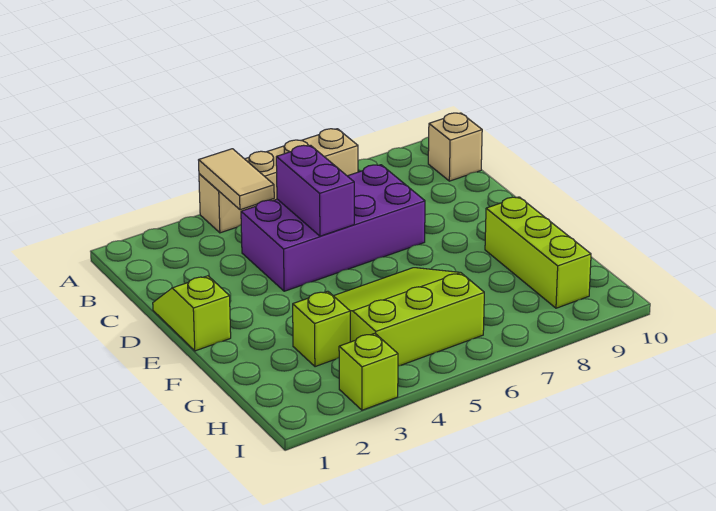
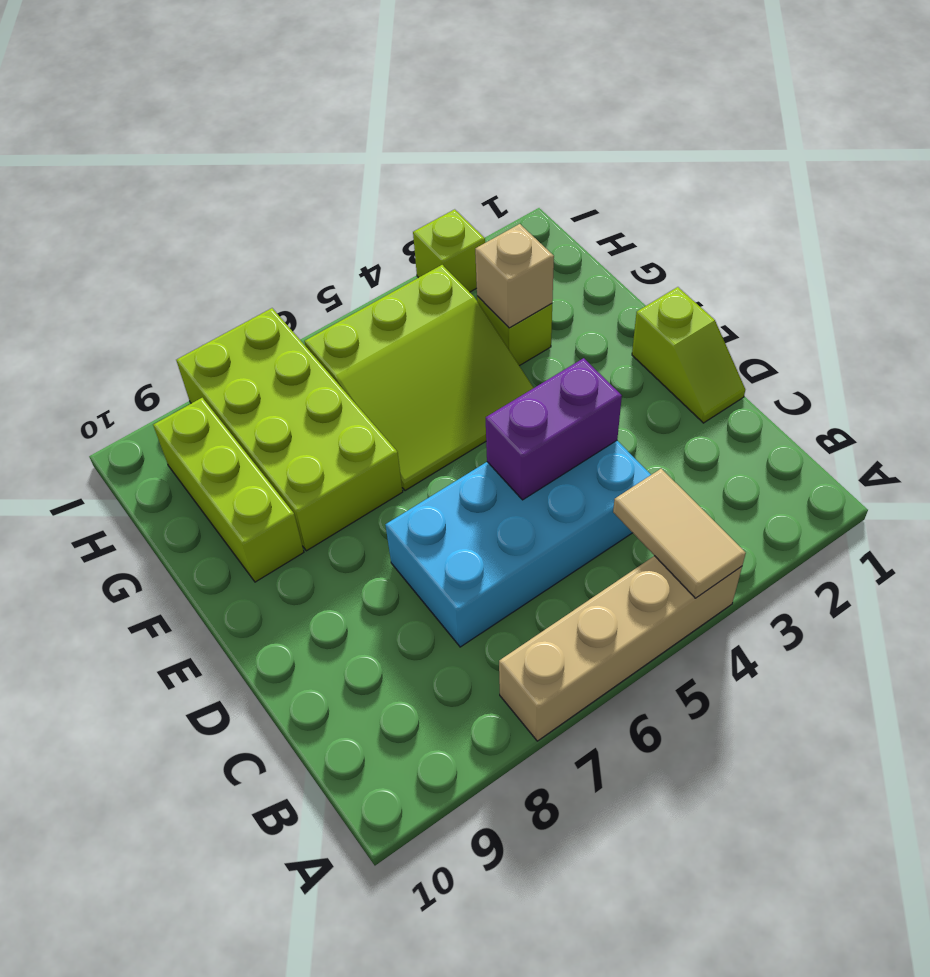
tan brick B10 level 1 -> tan brick G3 level 2
purple brick C4:D7 level 1 -> cyan brick C4:D7 level 1
purple brick C5:D5 level 2 -> purple brick D4:D5 level 2
none -> lime brick F7:I8 level 1

